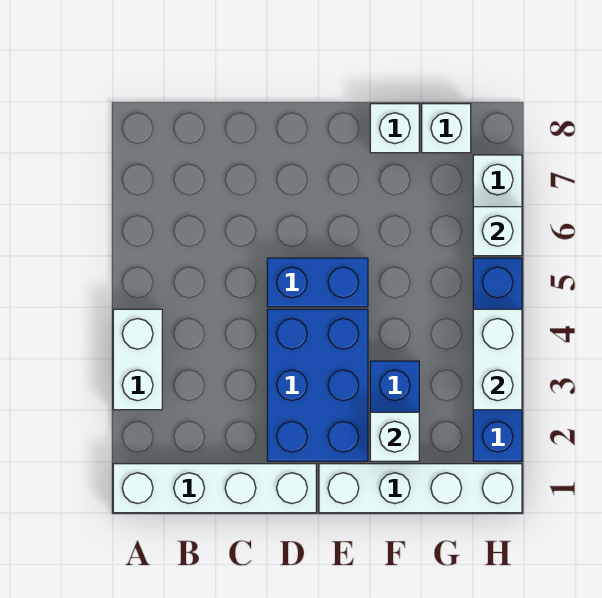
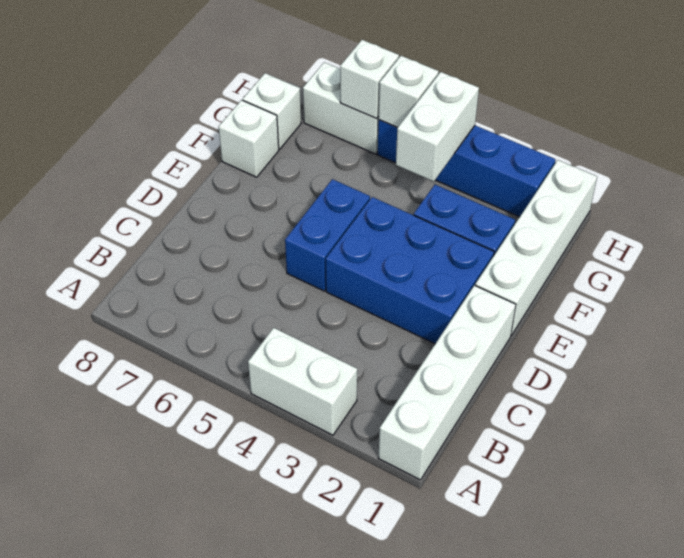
white brick F2 level 2 -> white brick H5 level 2
white brick H3:H4 level 2 -> white brick G4:H4 level 2

